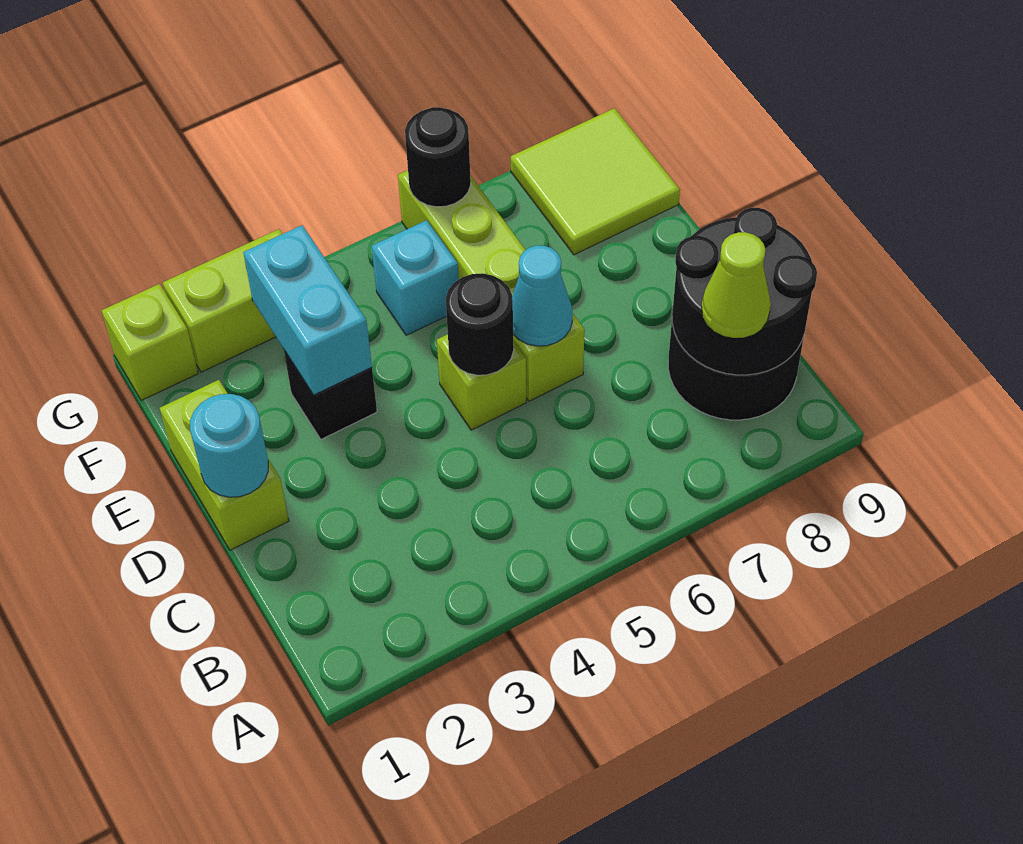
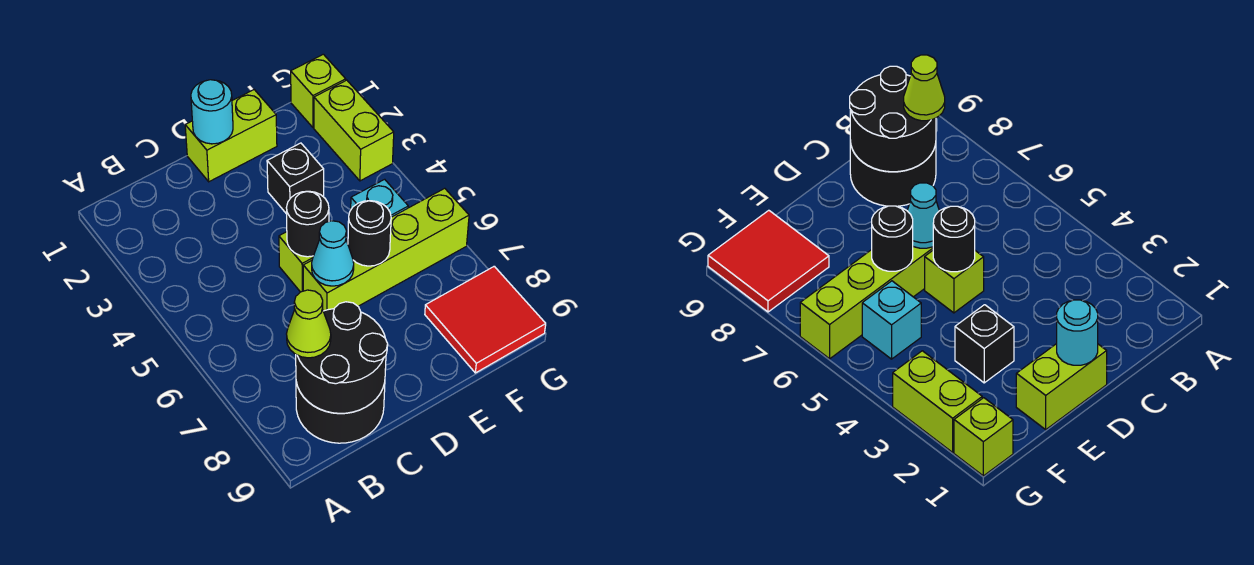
cyan brick E3:F3 level 2 -> none
lime tile F8:G9 level 1 -> red tile F8:G9 level 1
black round brick G6 level 2 -> black round brick E6 level 2

